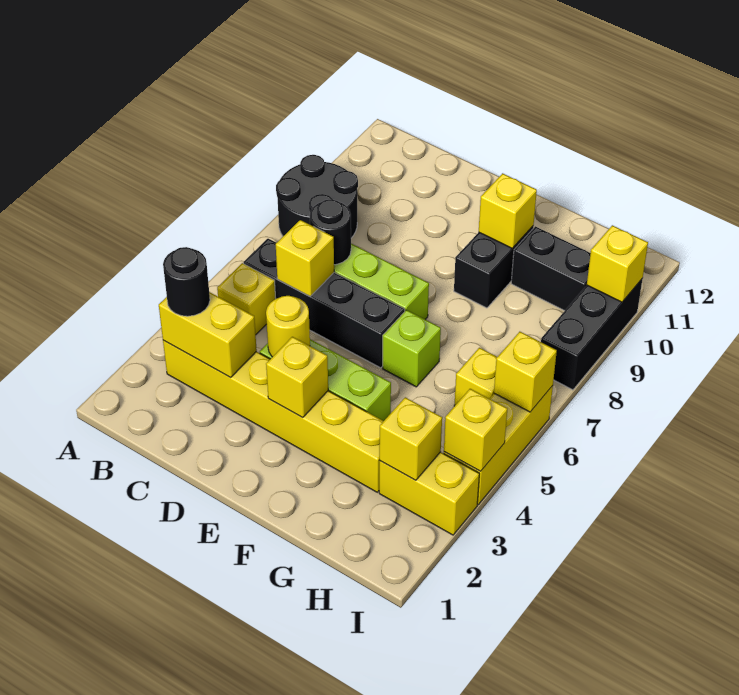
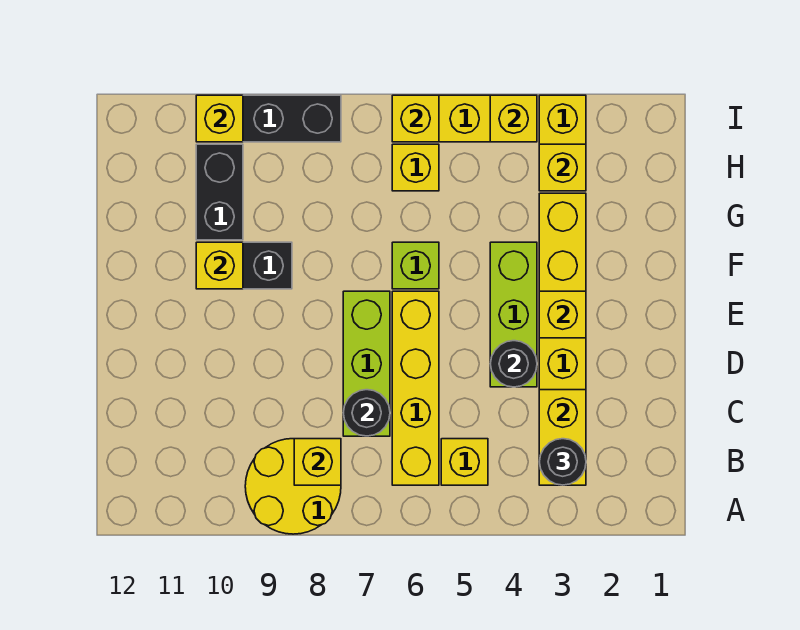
black round brick A8:B9 level 1 -> yellow round brick A8:B9 level 1
black brick B6:E6 level 1 -> yellow brick B6:E6 level 1
yellow brick C6 level 2 -> yellow brick B8 level 2
yellow round brick D4 level 2 -> black round brick D4 level 2

